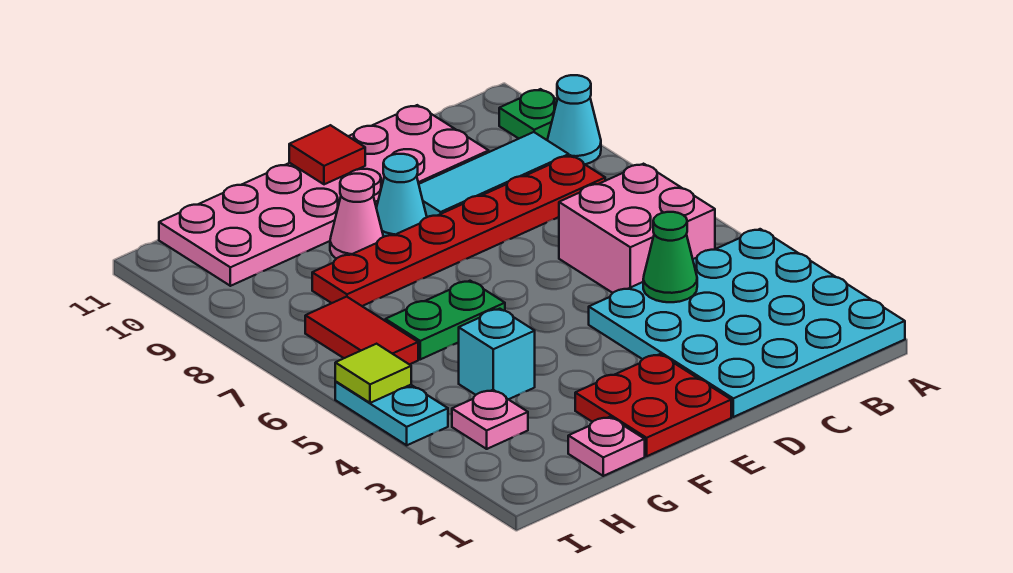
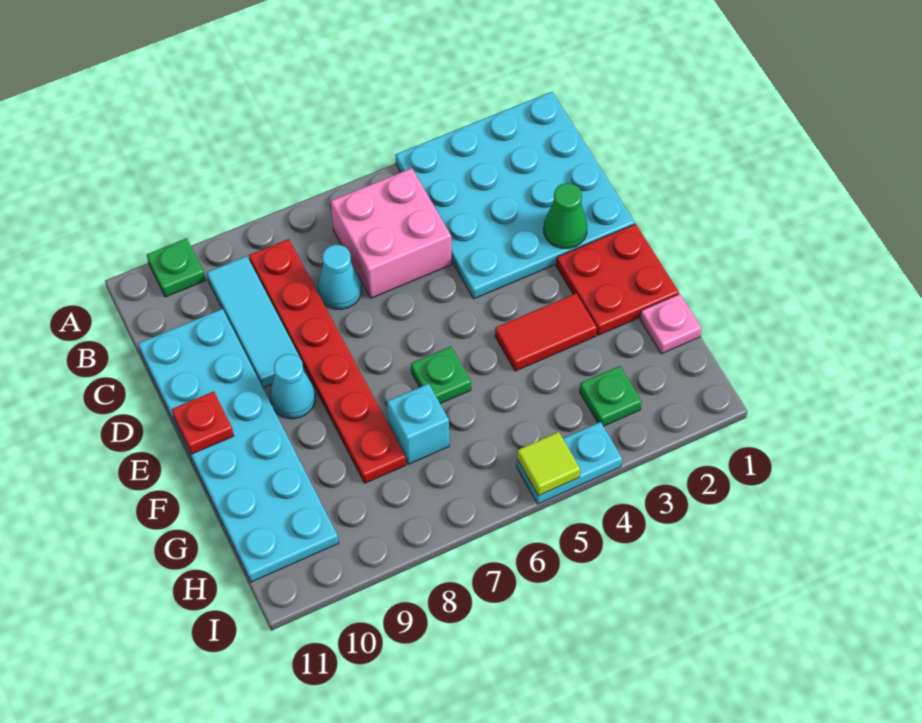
cyan cone A9 level 1 -> cyan cone C7 level 1
green cone C4 level 2 -> green cone D2 level 2
pink plate C10:H11 level 1 -> cyan plate C10:H11 level 1
red tile E11 level 2 -> red plate E11 level 2
green plate F6:G6 level 1 -> green plate F6 level 1
pink cone F9 level 1 -> none
cyan brick G4 level 1 -> cyan brick G7 level 1
pink plate H3 level 1 -> green plate H3 level 1
red tile H6:H7 level 1 -> red tile F3:F4 level 1

